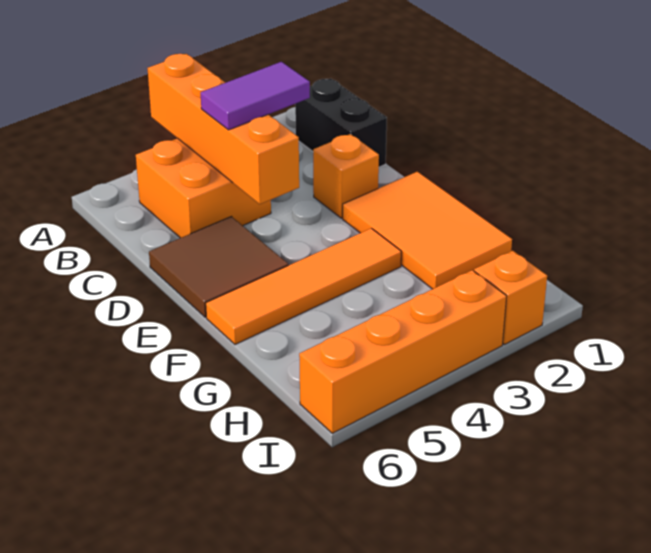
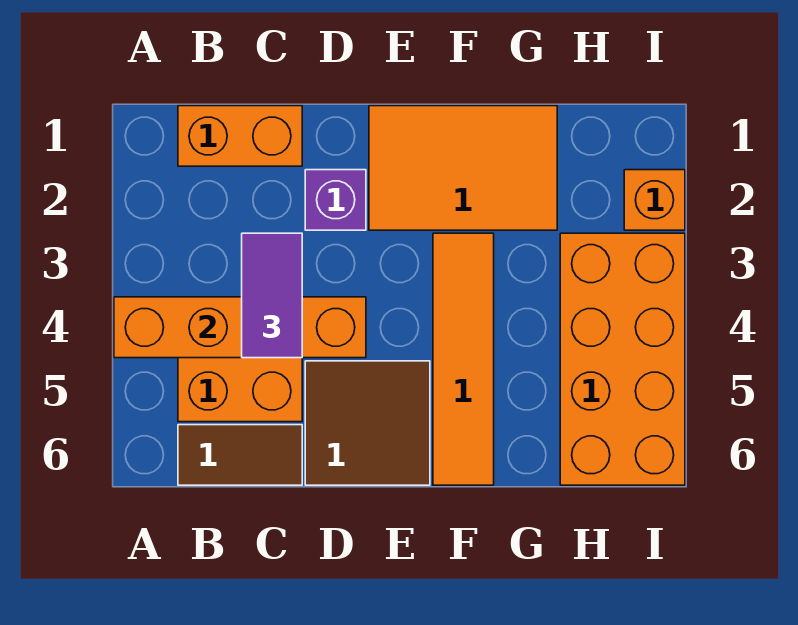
black brick B1:C1 level 1 -> orange brick B1:C1 level 1
none -> brown tile B6:C6 level 1
orange brick D2 level 1 -> purple brick D2 level 1
orange brick I3:I6 level 1 -> orange brick H3:I6 level 1

